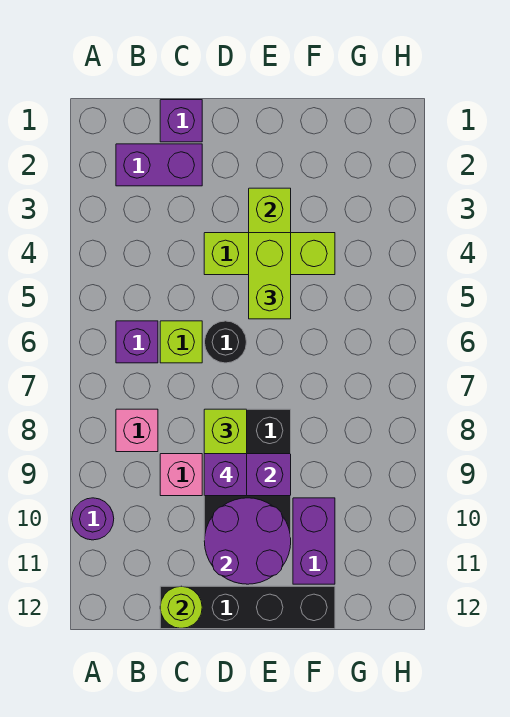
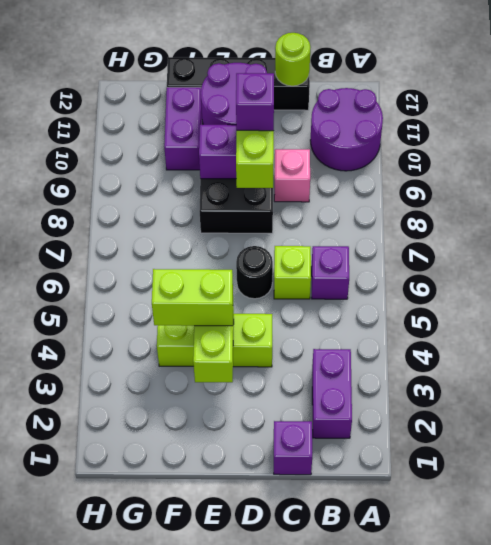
purple round brick A10 level 1 -> purple round brick A10:B11 level 1
purple brick B2:C2 level 1 -> purple brick B2:B3 level 1
pink brick B8 level 1 -> none
lime brick E4:E5 level 3 -> lime brick E4:F4 level 3

